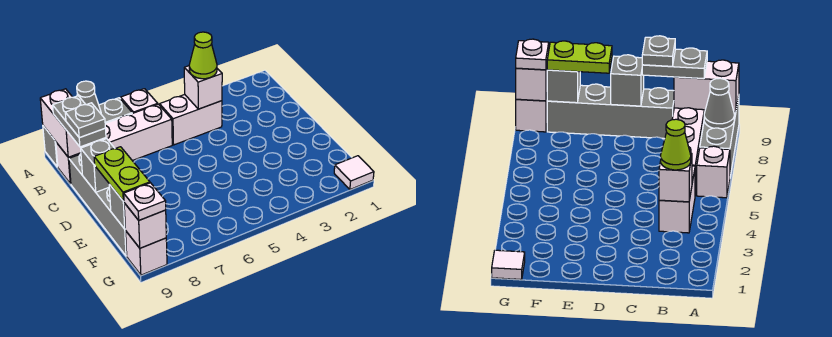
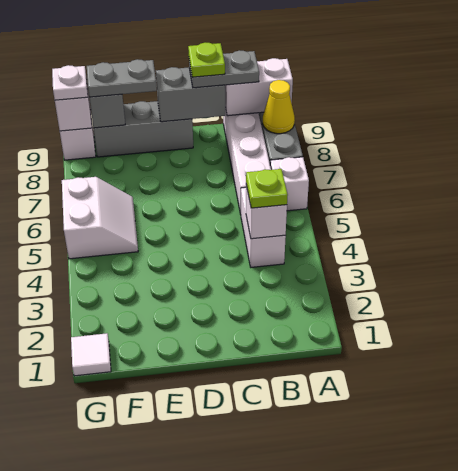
grey cone A8 level 2 -> yellow cone A8 level 2
lime cone B4 level 3 -> lime plate B4 level 3
grey brick C9:F9 level 1 -> grey brick D9:F9 level 1
grey plate C9 level 4 -> lime plate C9 level 4
grey brick D9 level 2 -> grey brick C9:D9 level 2
lime plate E9:F9 level 3 -> grey plate E9:F9 level 3
none -> white slope F5:G6 level 1 top G

